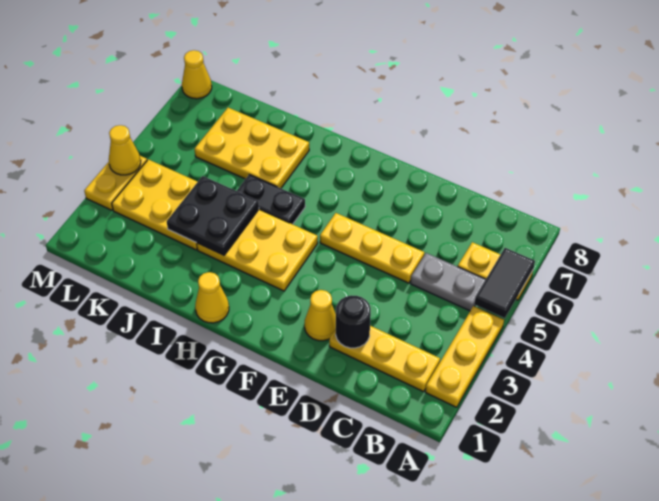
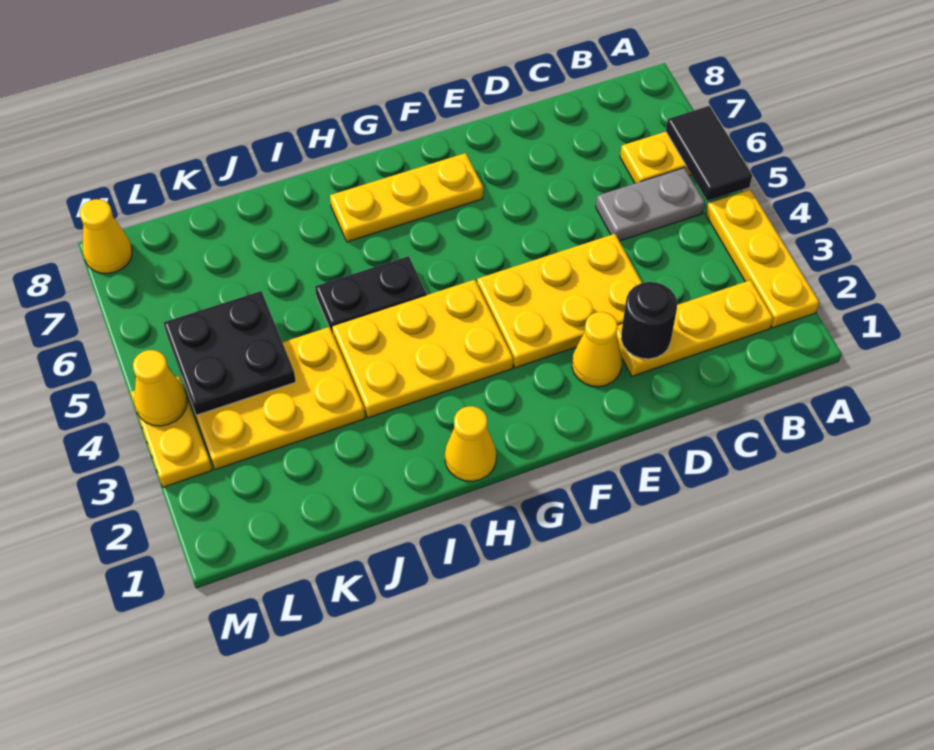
yellow plate D5:F5 level 1 -> yellow plate F7:H7 level 1
black plate I3:J4 level 2 -> black plate K4:L5 level 2
yellow plate I6:K7 level 1 -> yellow plate D3:F4 level 1

